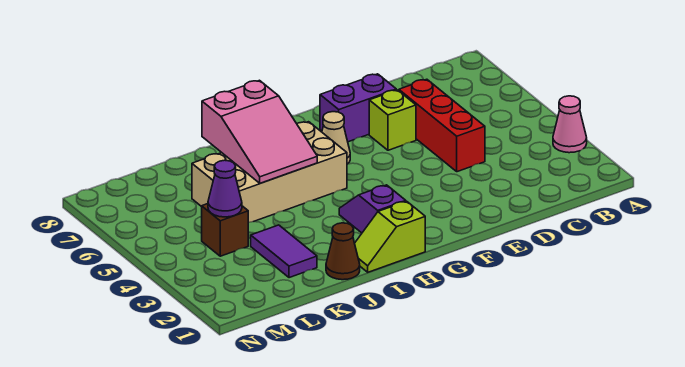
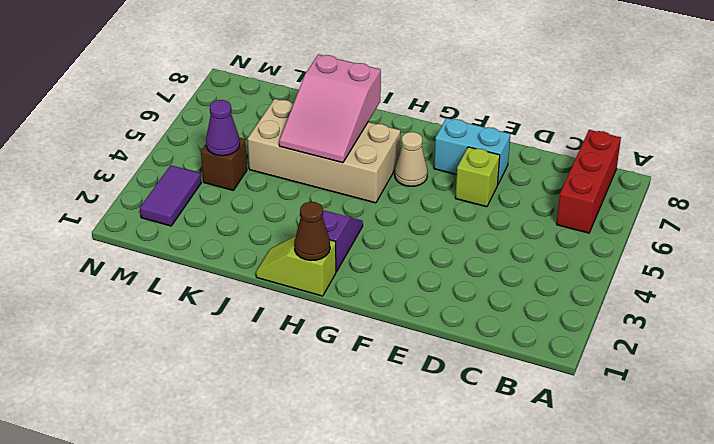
pink cone A3 level 1 -> none
red brick D4:D6 level 1 -> red brick B6:B8 level 1
purple brick E7:F7 level 1 -> cyan brick E7:F7 level 1
brown cone J1 level 1 -> brown cone H1 level 2
purple tile K2:K3 level 1 -> purple tile M2:M3 level 1

